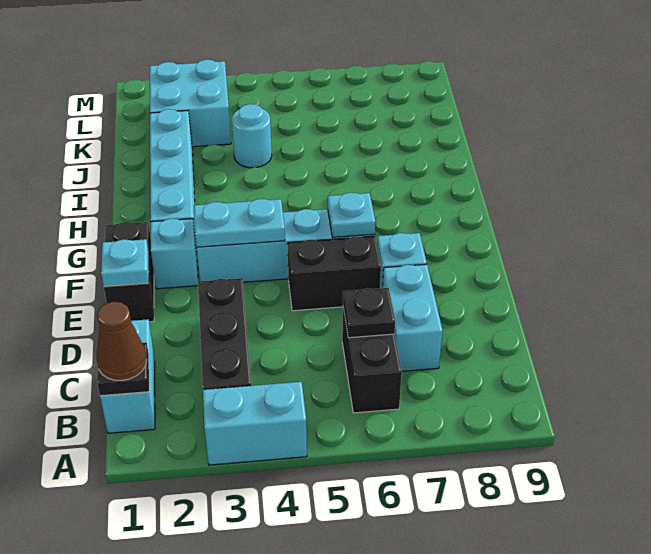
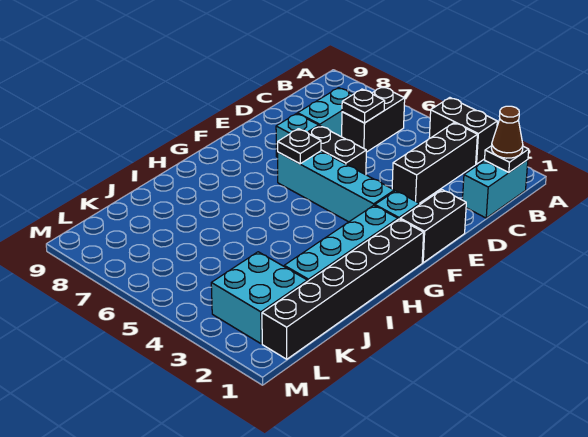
cyan brick A3:A4 level 1 -> black brick A3:A4 level 1
cyan plate E1 level 2 -> none
cyan plate F3:F4 level 2 -> none
cyan plate F6 level 2 -> black plate F6 level 2
none -> black brick G1:L1 level 1
cyan round brick J4 level 1 -> none

